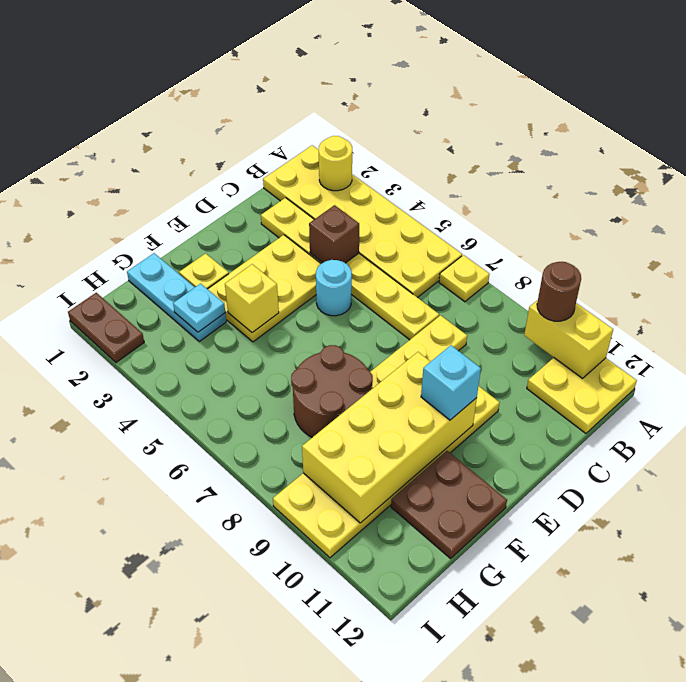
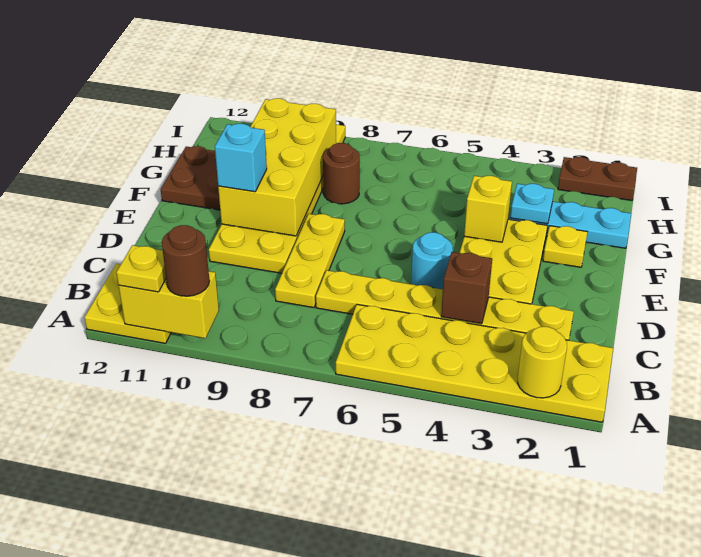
yellow plate A7 level 1 -> yellow plate A11 level 3
brown round brick F7:G8 level 1 -> brown round brick G8 level 1

